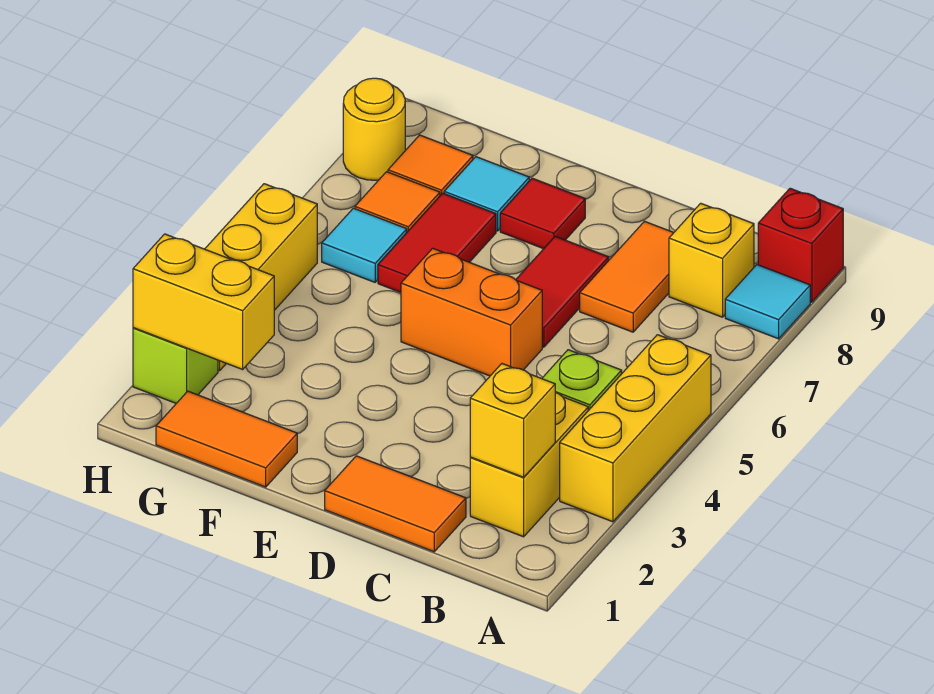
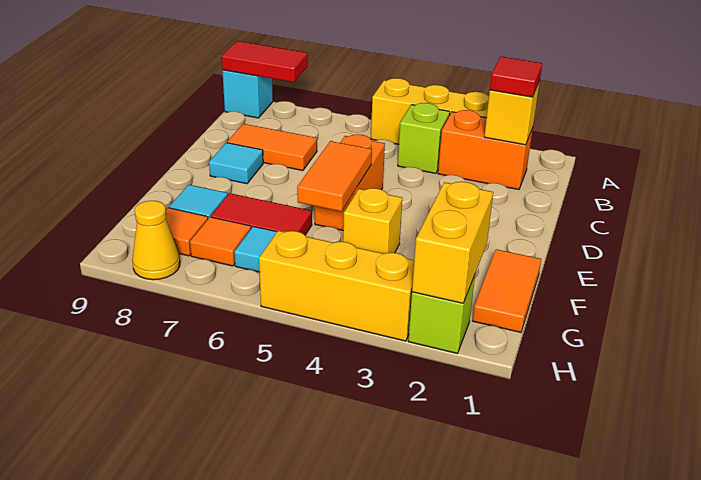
cyan tile A8 level 1 -> cyan tile D8 level 1
red brick A9 level 1 -> cyan brick A9 level 1
yellow brick B2:B3 level 1 -> orange brick B2:B3 level 1
yellow brick B8 level 1 -> yellow brick F4 level 1
orange tile C1:D1 level 1 -> orange tile E5:F5 level 2
red tile D6:D7 level 1 -> red tile A8:A9 level 2
red tile E8 level 1 -> red tile B2 level 3
yellow round brick H8 level 1 -> yellow cone H8 level 1

